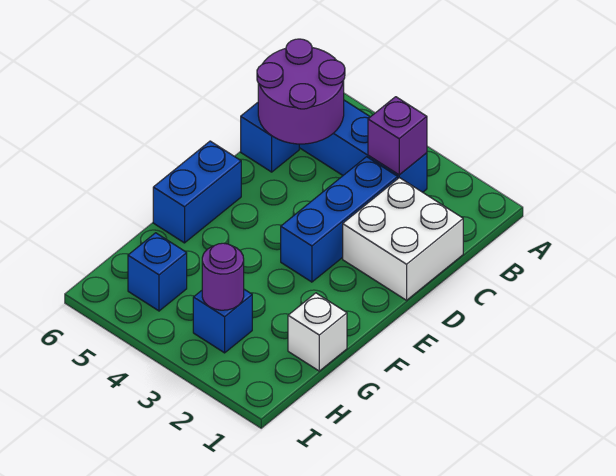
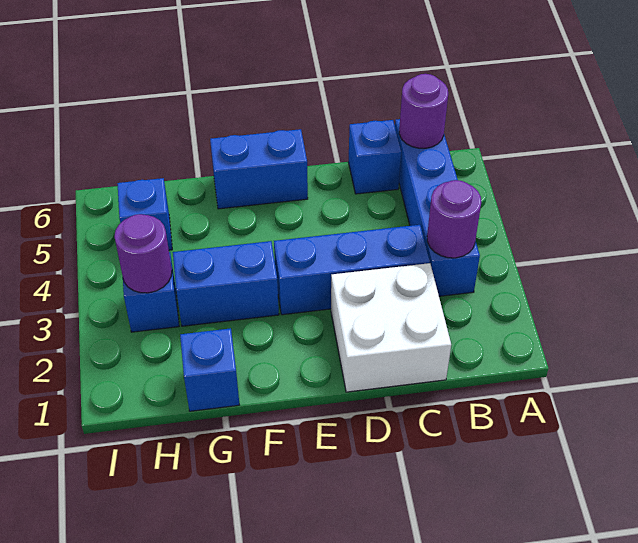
purple brick B3 level 2 -> purple round brick B3 level 2
purple round brick B5:C6 level 2 -> purple round brick B6 level 2
none -> blue brick F3:G3 level 1
white brick G1 level 1 -> blue brick G1 level 1

